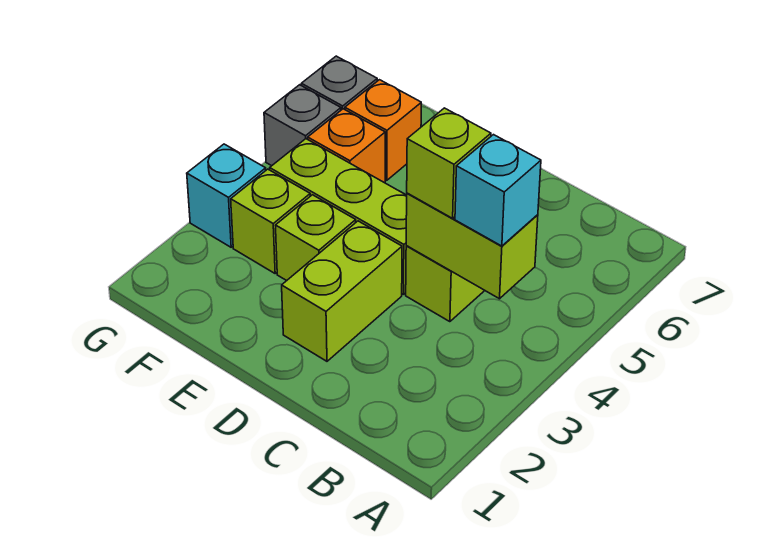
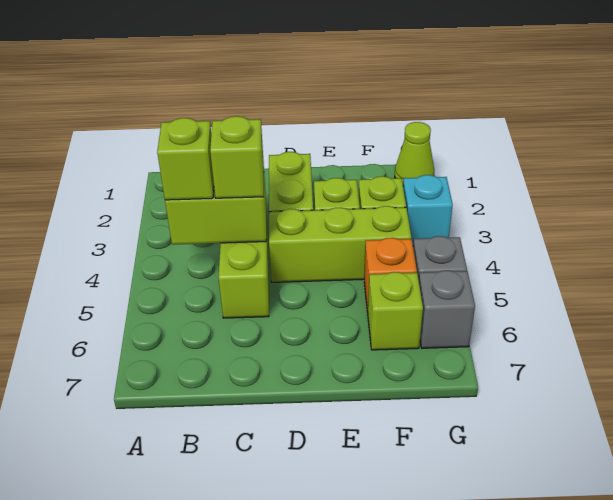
cyan brick B4 level 3 -> lime brick B4 level 3
orange brick F6 level 1 -> lime brick F6 level 1
none -> lime cone G1 level 1

